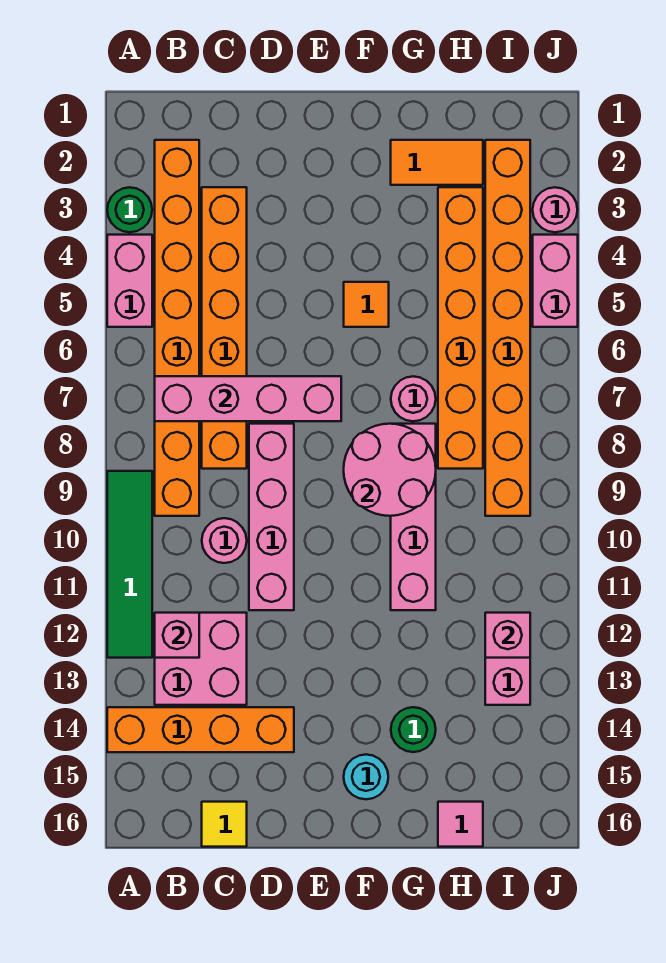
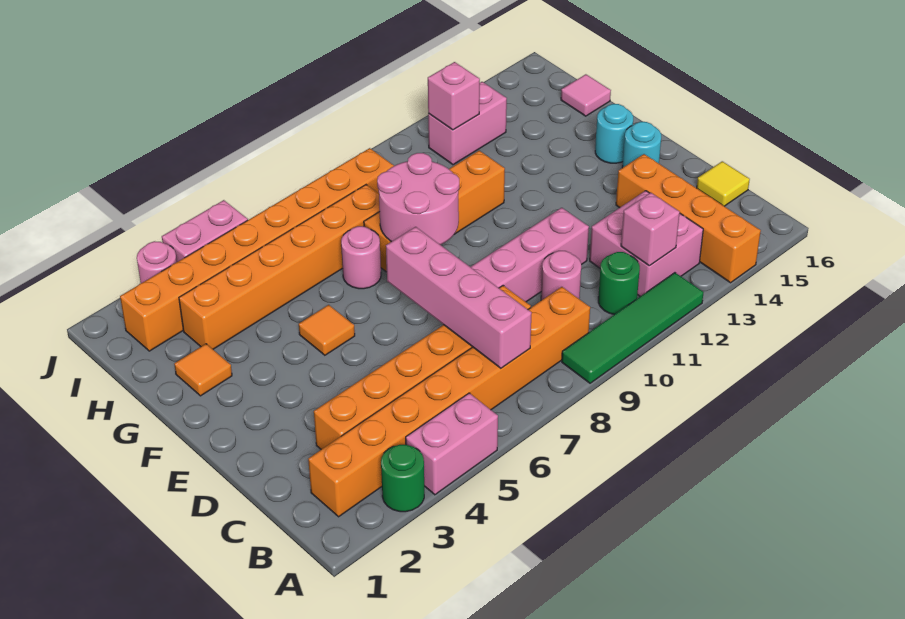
none -> cyan round brick E15 level 1
orange tile G2:H2 level 1 -> orange tile G2 level 1
pink brick G8:G11 level 1 -> orange brick G8:G11 level 1
green round brick G14 level 1 -> green round brick B11 level 1

